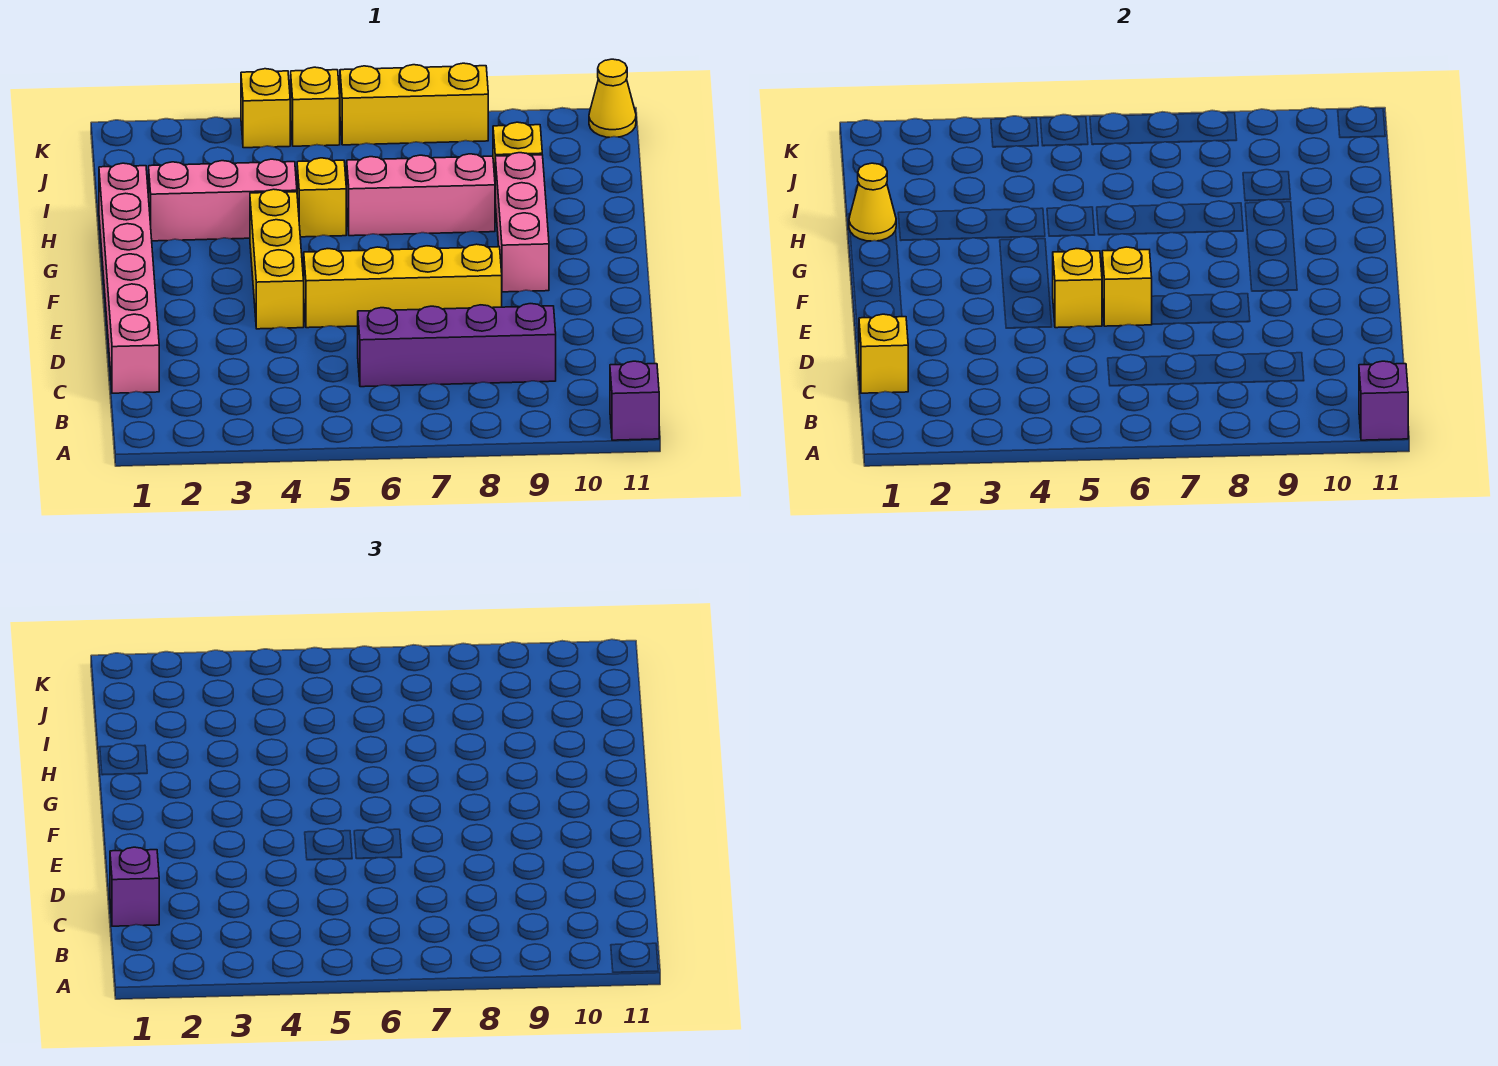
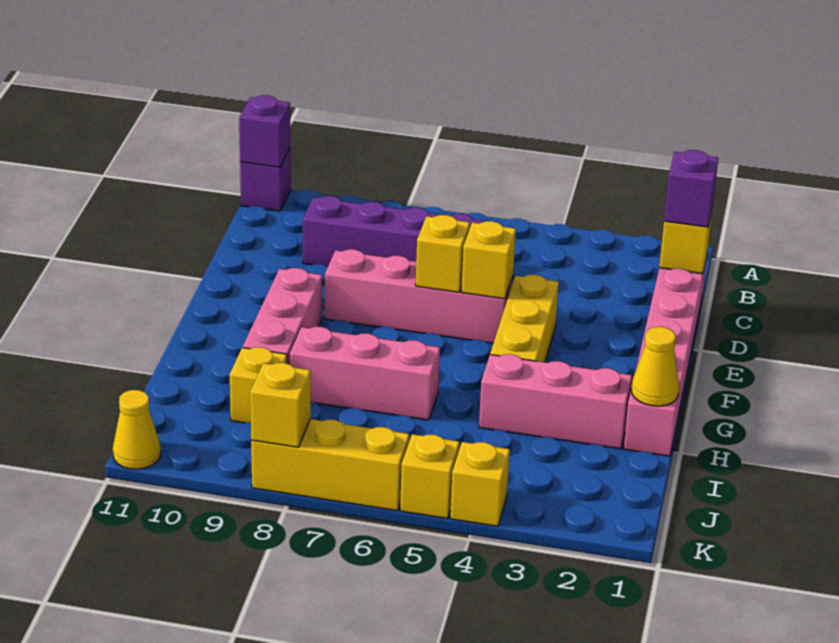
yellow brick E5:E8 level 1 -> pink brick E5:E8 level 1
yellow brick H5 level 1 -> yellow brick K8 level 2

